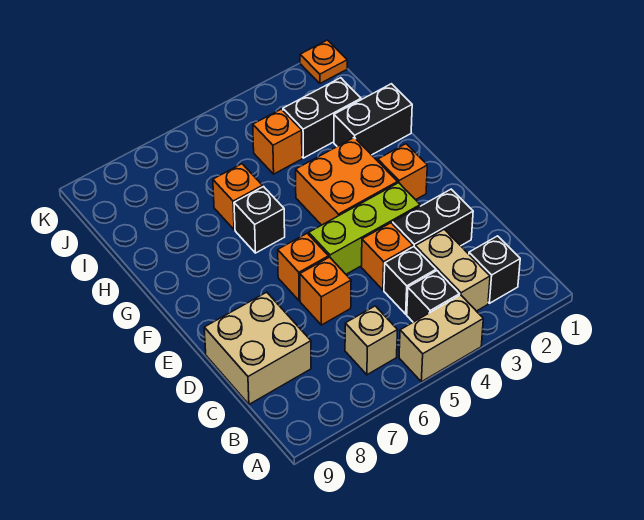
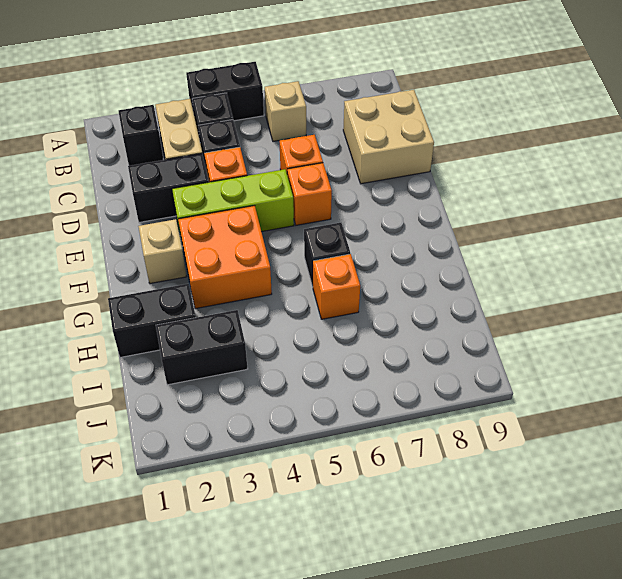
tan brick A4:A5 level 1 -> black brick A4:A5 level 1
orange brick F2 level 1 -> tan brick F2 level 1
orange brick I4 level 1 -> none
orange plate K1 level 1 -> none

